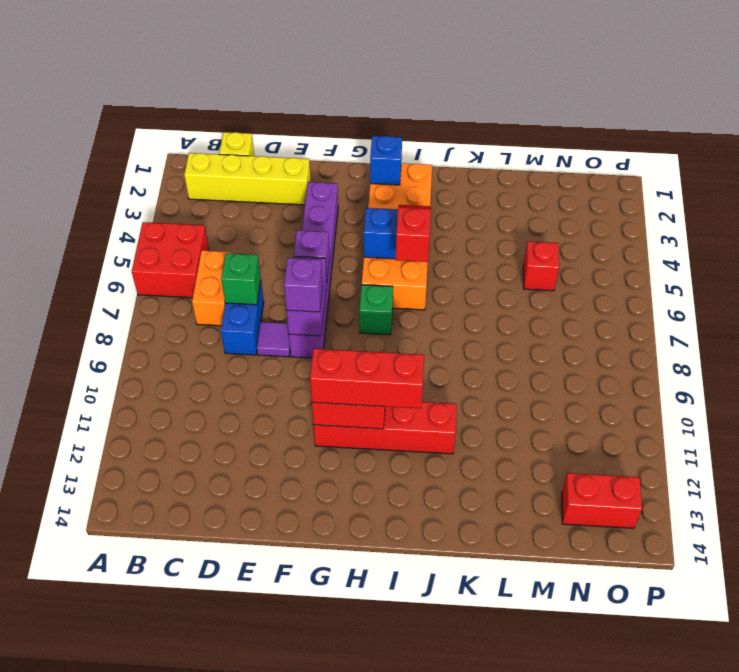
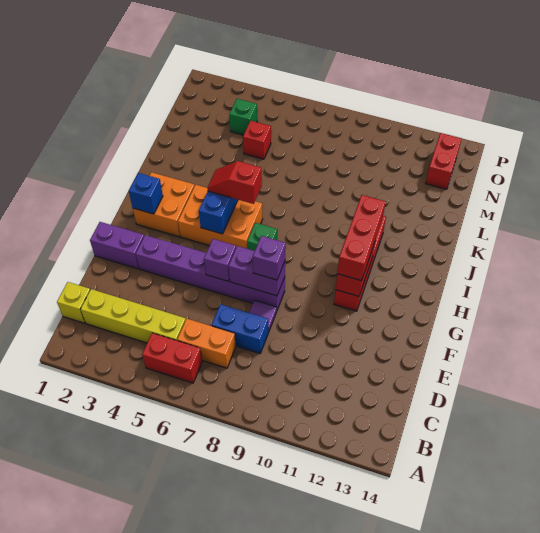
red brick A5:B6 level 1 -> red brick B5:B6 level 1
yellow brick B2:E2 level 1 -> yellow brick C2:C5 level 1
green brick D7 level 2 -> green brick N4 level 1
none -> purple brick F1:F2 level 1

